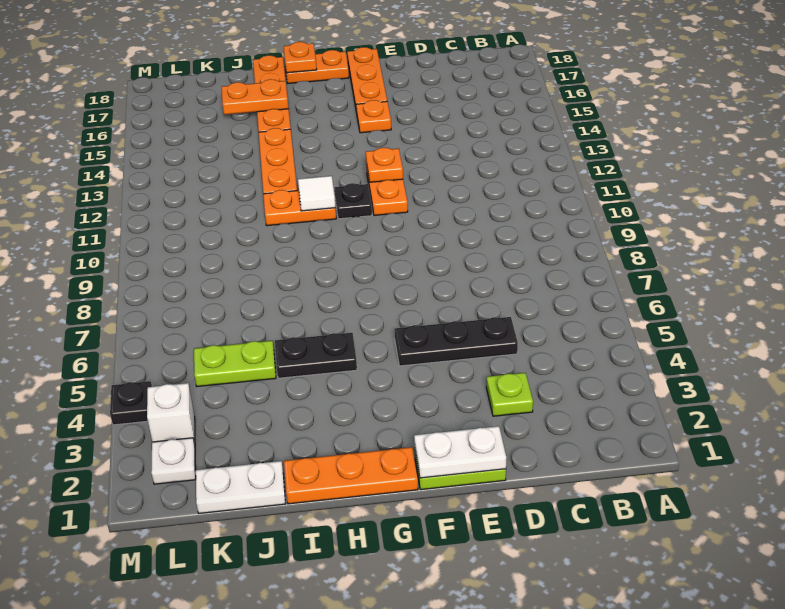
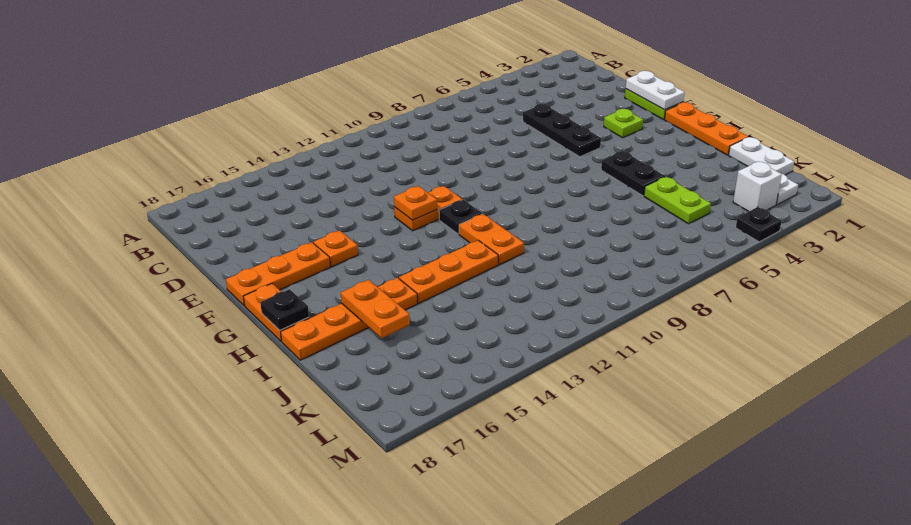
lime plate D3 level 1 -> lime plate F3 level 1
white tile H11 level 2 -> none
orange plate H18 level 2 -> black plate H18 level 2

